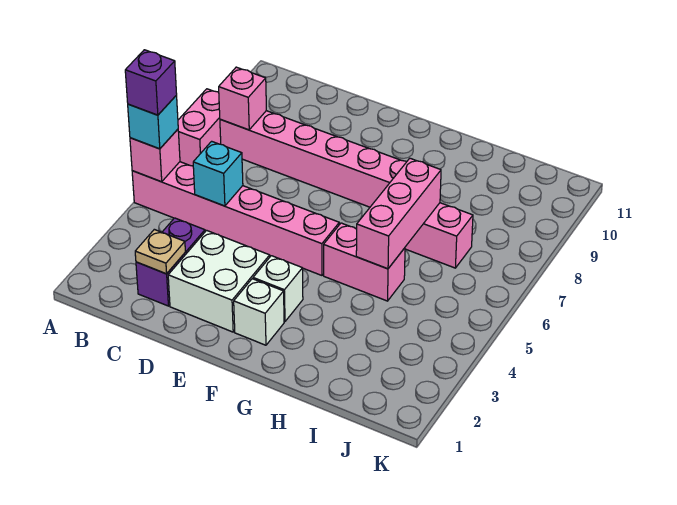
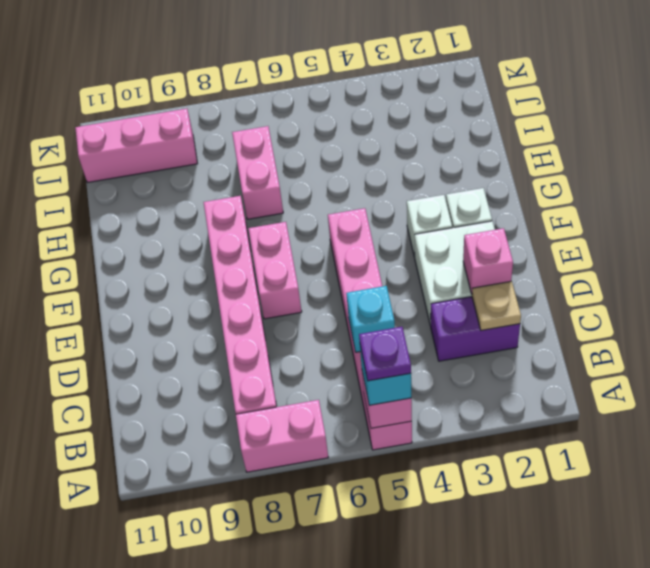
purple brick A5 level 4 -> purple plate A5 level 4
pink brick B8 level 2 -> pink brick D2 level 2
pink brick G5:H5 level 1 -> pink brick E7:F7 level 1
pink brick H5:H7 level 2 -> pink brick J9:J11 level 1

